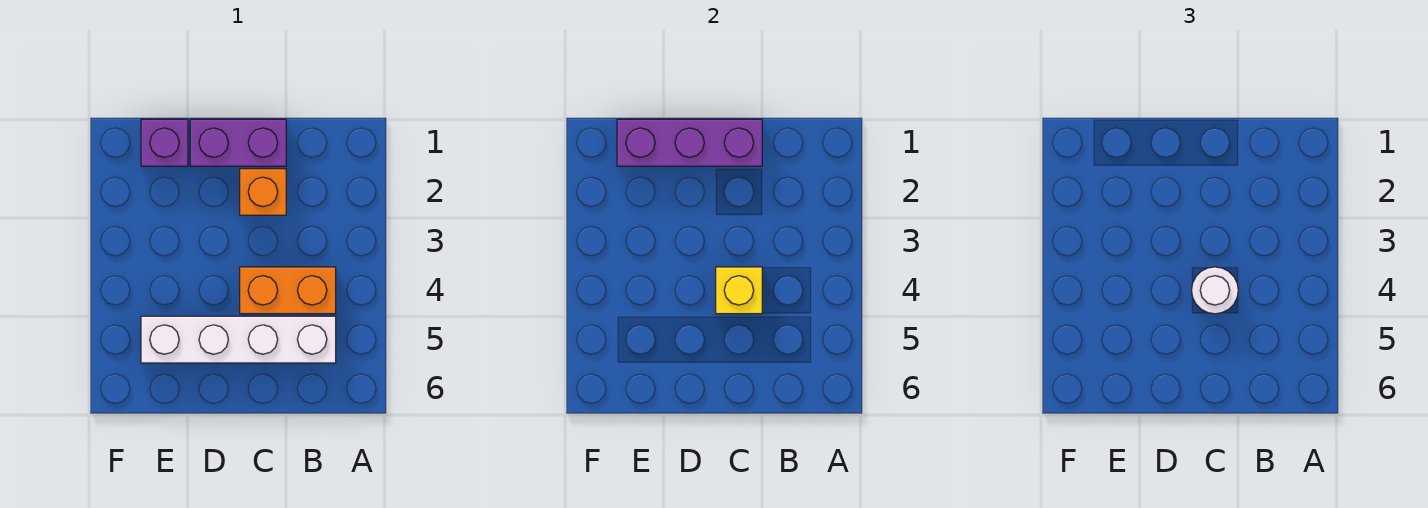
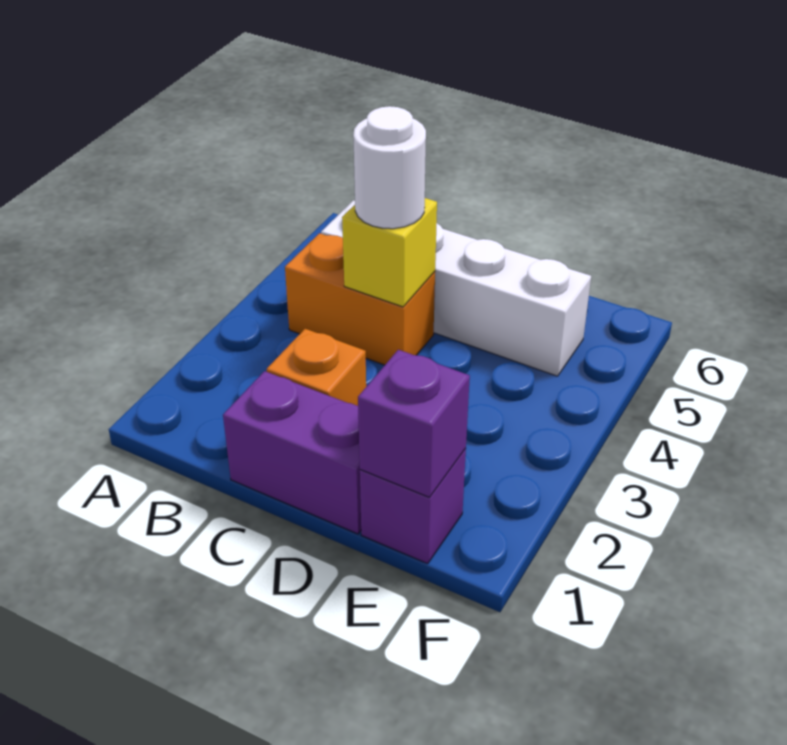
purple brick C1:E1 level 2 -> purple brick E1 level 2

